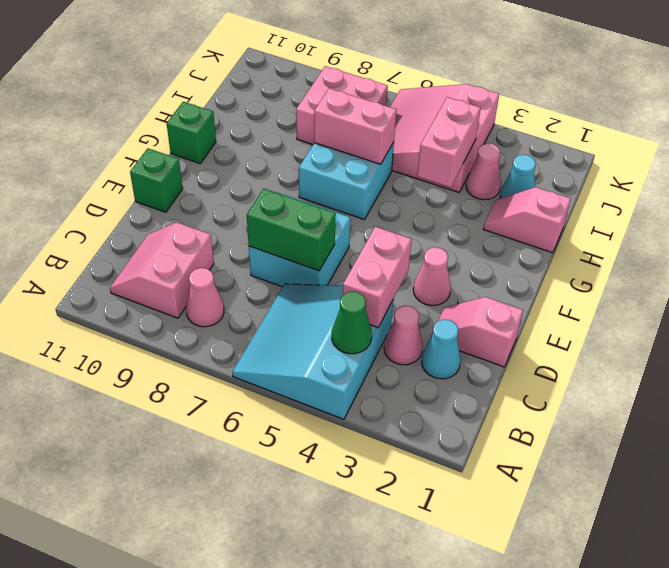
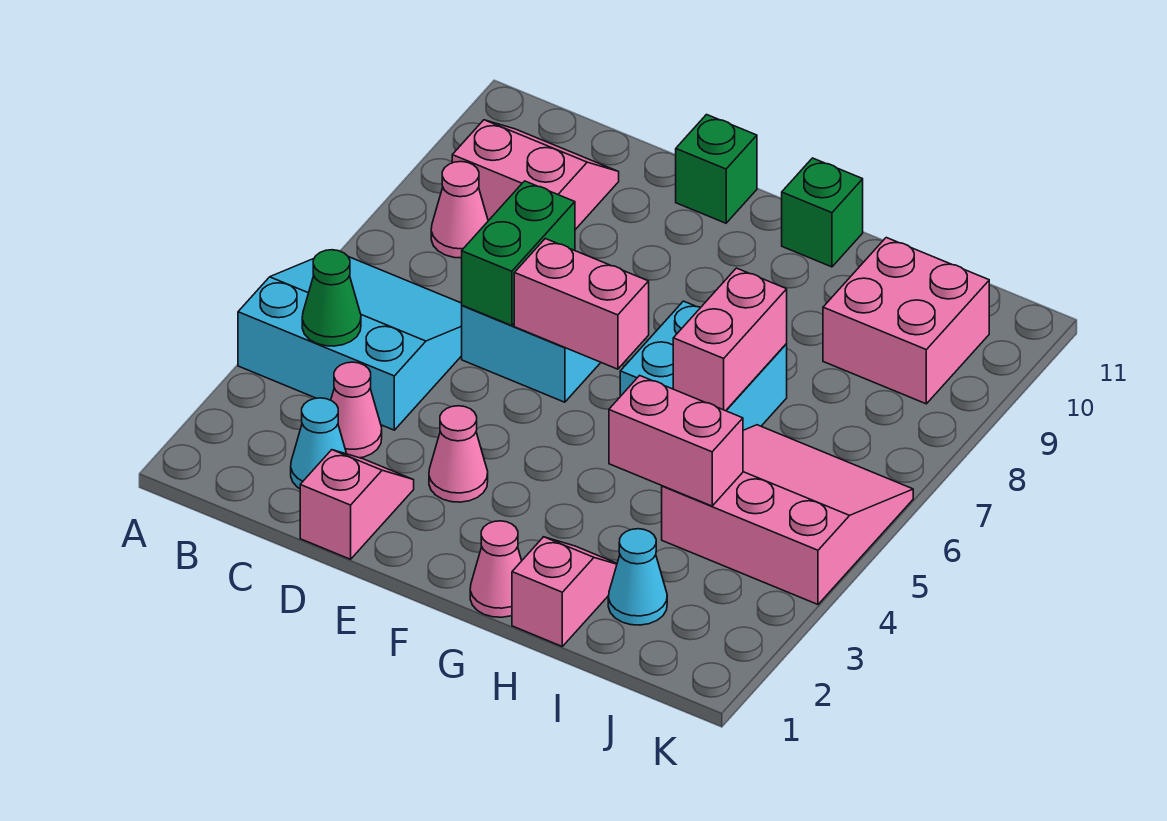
pink brick C4:D4 level 2 -> pink brick E6:F6 level 2
pink cone I3 level 1 -> pink cone G1 level 1
pink brick I7:J8 level 1 -> pink brick I9:J10 level 1

